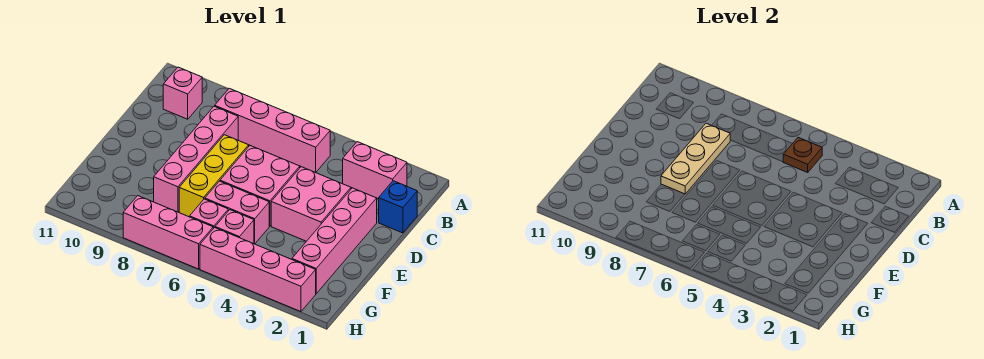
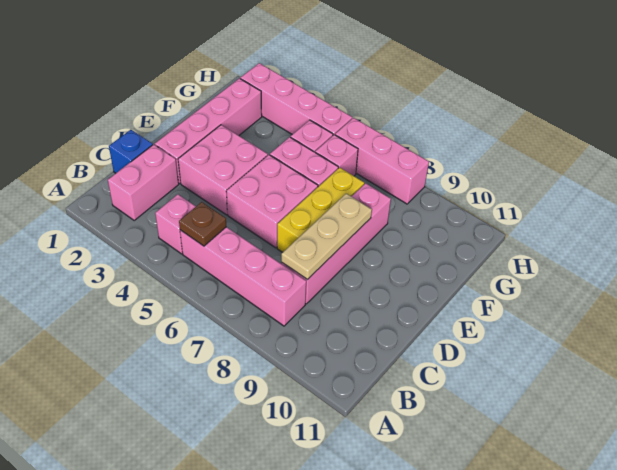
pink brick B2:B3 level 1 -> pink brick B2:C2 level 1
pink brick B10 level 1 -> pink brick B4 level 1

